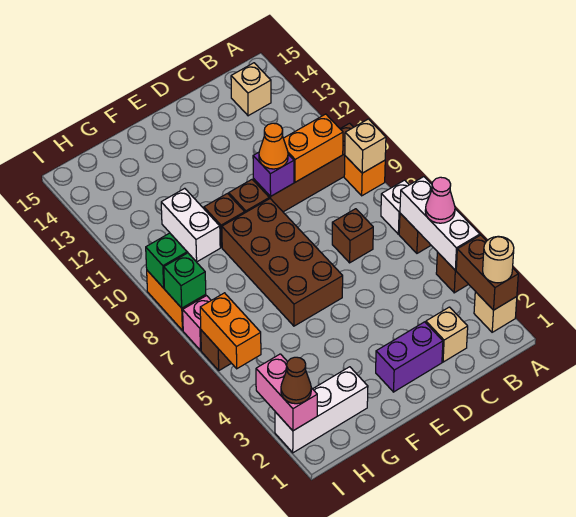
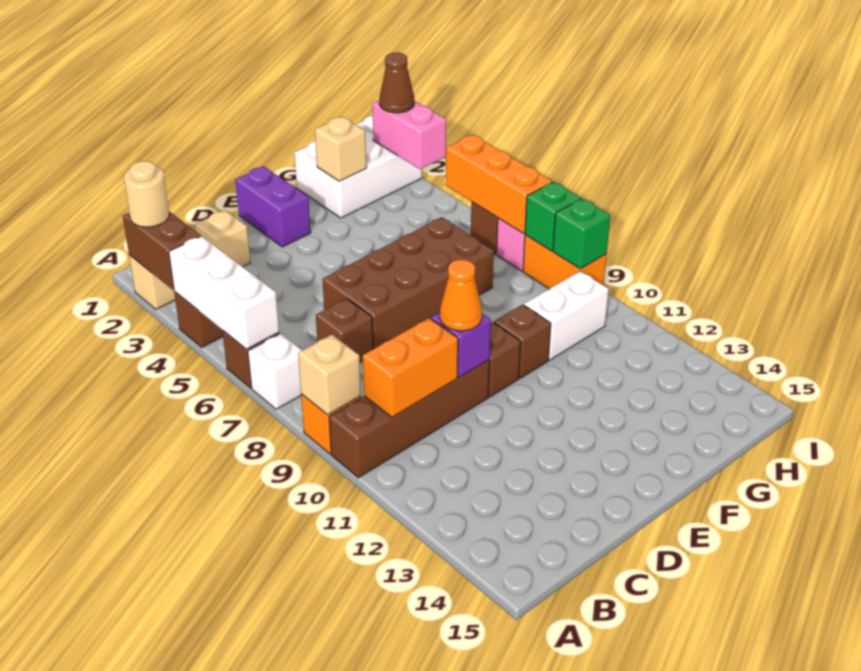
pink cone A5 level 3 -> none
tan brick B14 level 1 -> tan brick G2 level 2
purple brick D2:E2 level 1 -> purple brick E1:E2 level 1
brown brick E6:F9 level 1 -> brown brick D6:G7 level 1
white brick G2:I2 level 1 -> white brick G1:I2 level 1
white brick G10:G11 level 1 -> white brick G10:H10 level 1
orange brick I5:I6 level 2 -> orange brick I5:I7 level 2

